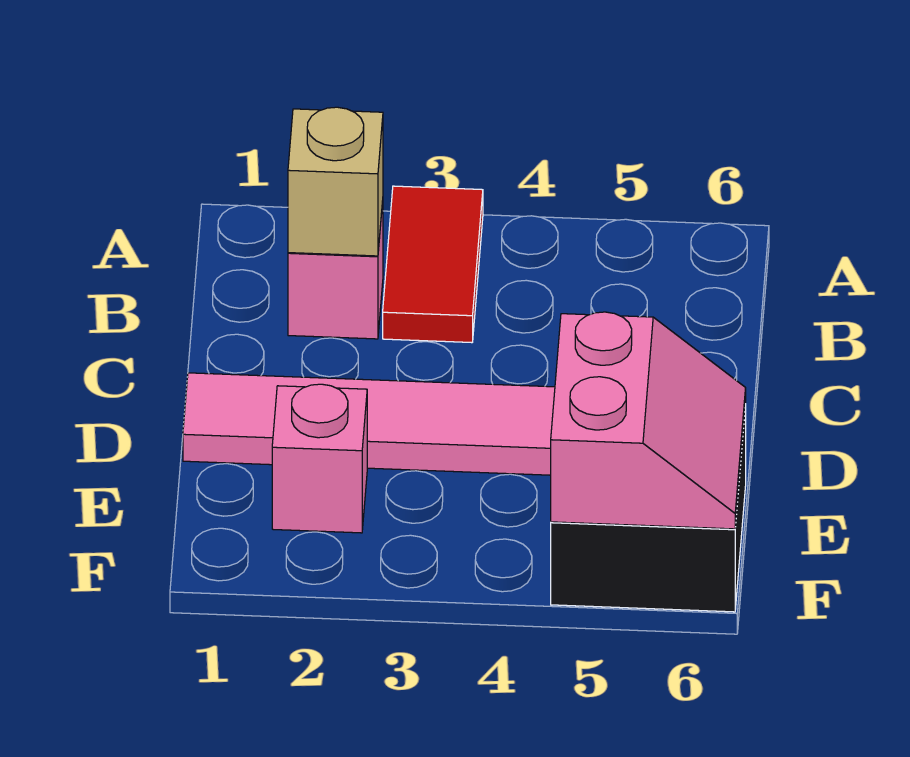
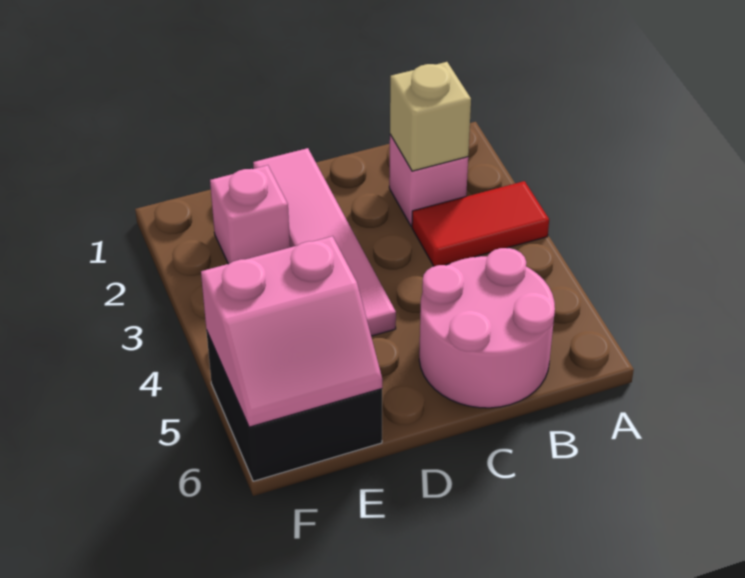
none -> pink round brick B5:C6 level 1

